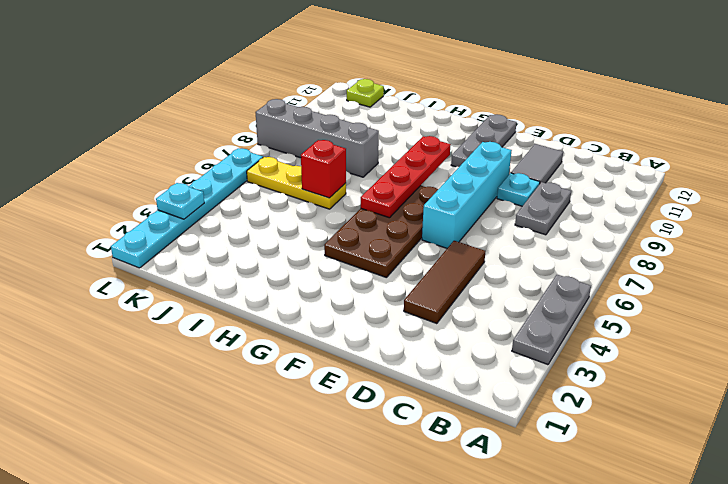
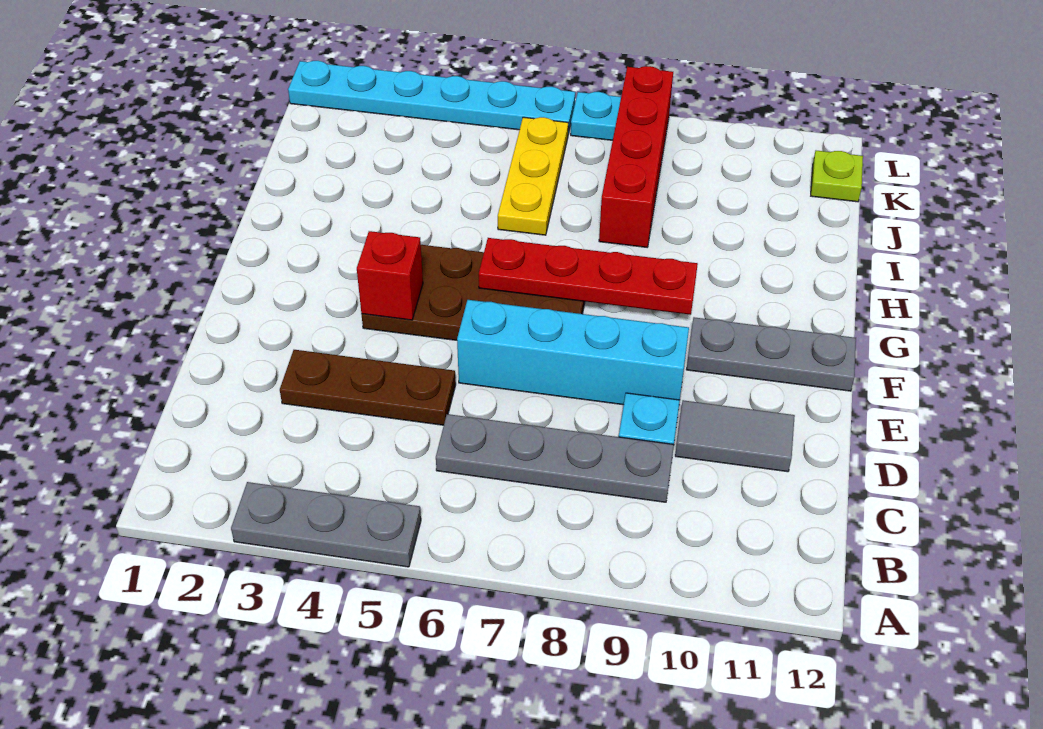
grey plate C8:C9 level 1 -> grey plate C6:C9 level 1
brown tile D3:D5 level 1 -> brown plate D3:D5 level 1
red brick I6 level 2 -> red brick F4 level 2
grey brick I8:L8 level 1 -> red brick I8:L8 level 1
cyan plate L3 level 2 -> cyan plate L7 level 1

